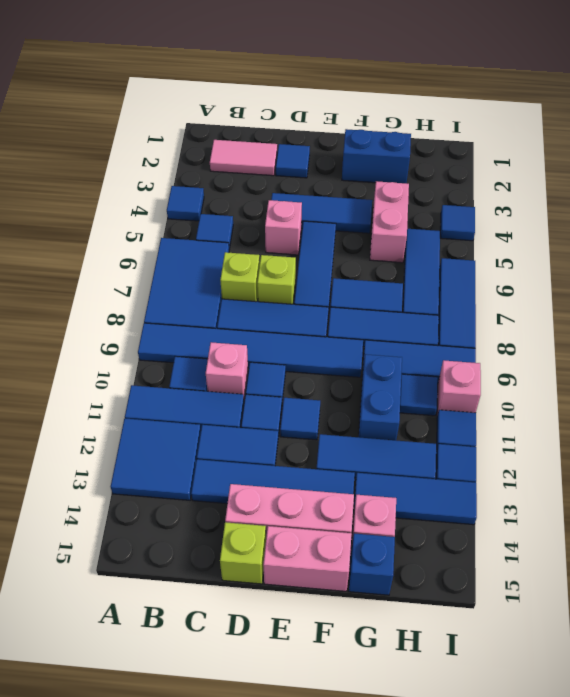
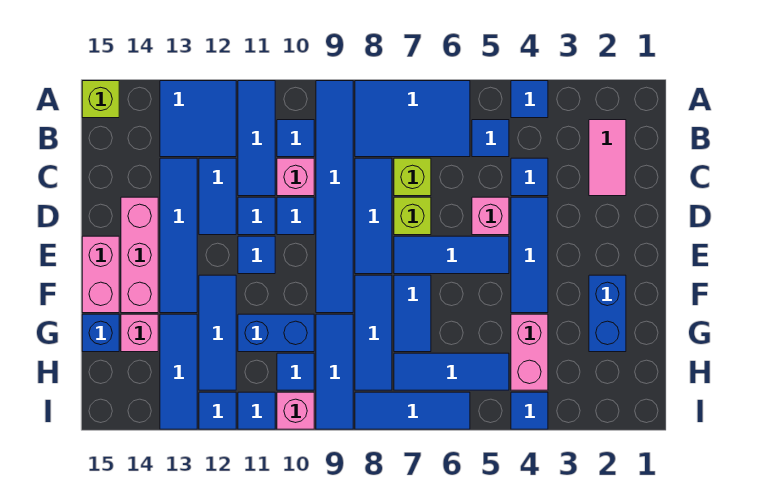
blue tile D2 level 1 -> blue tile C4 level 1
lime brick D15 level 1 -> lime brick A15 level 1
pink brick G4:G5 level 1 -> pink brick G4:H4 level 1

